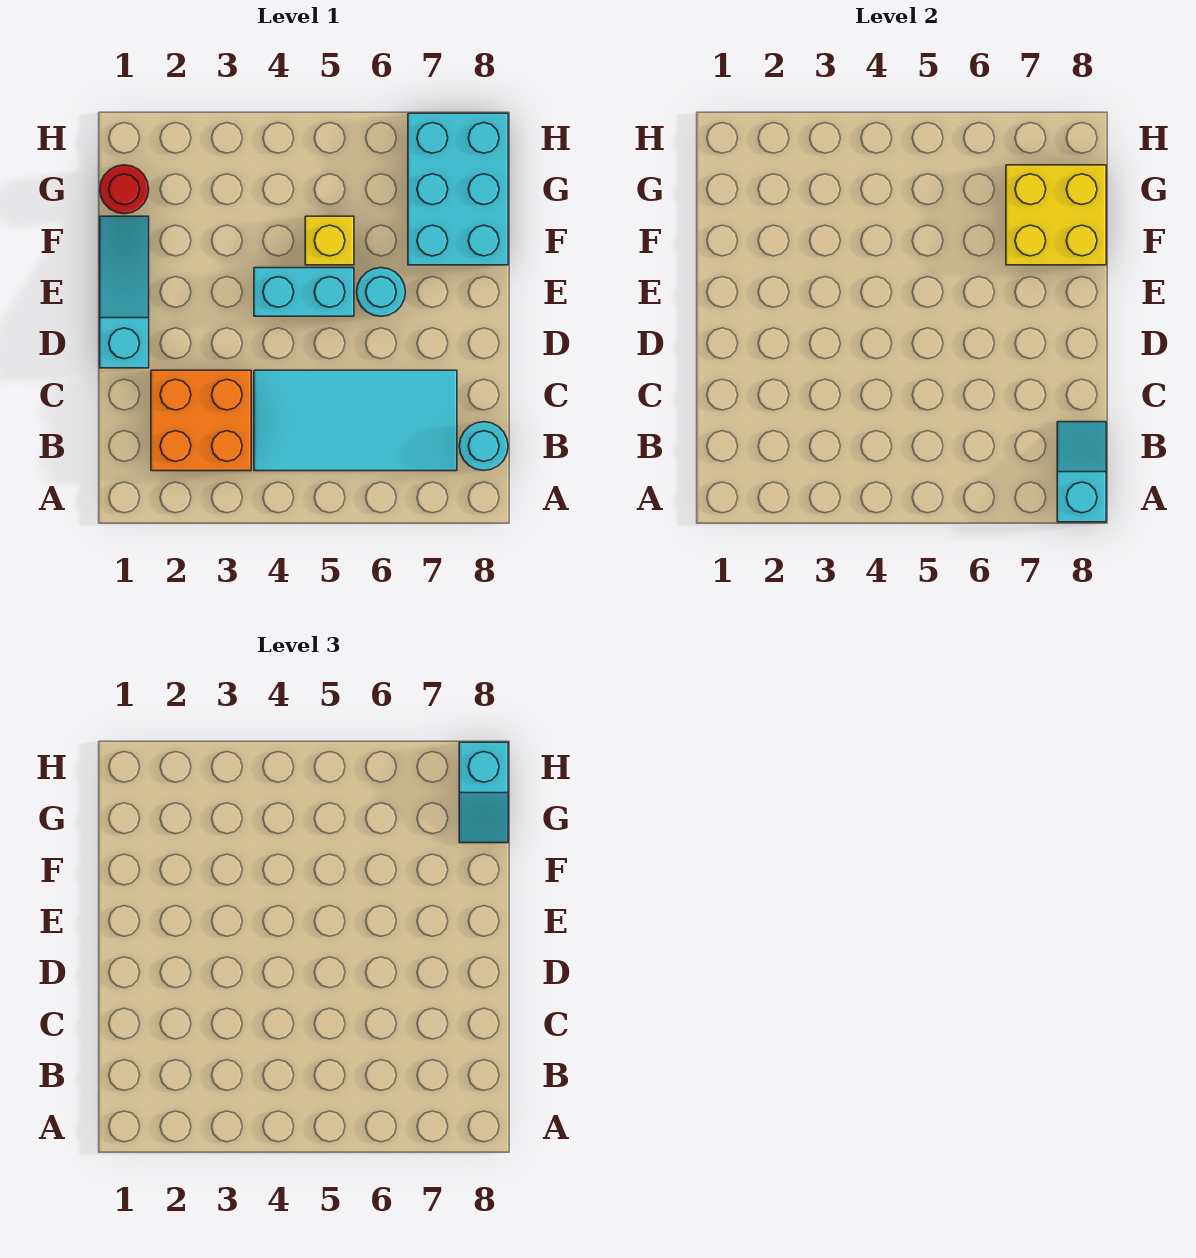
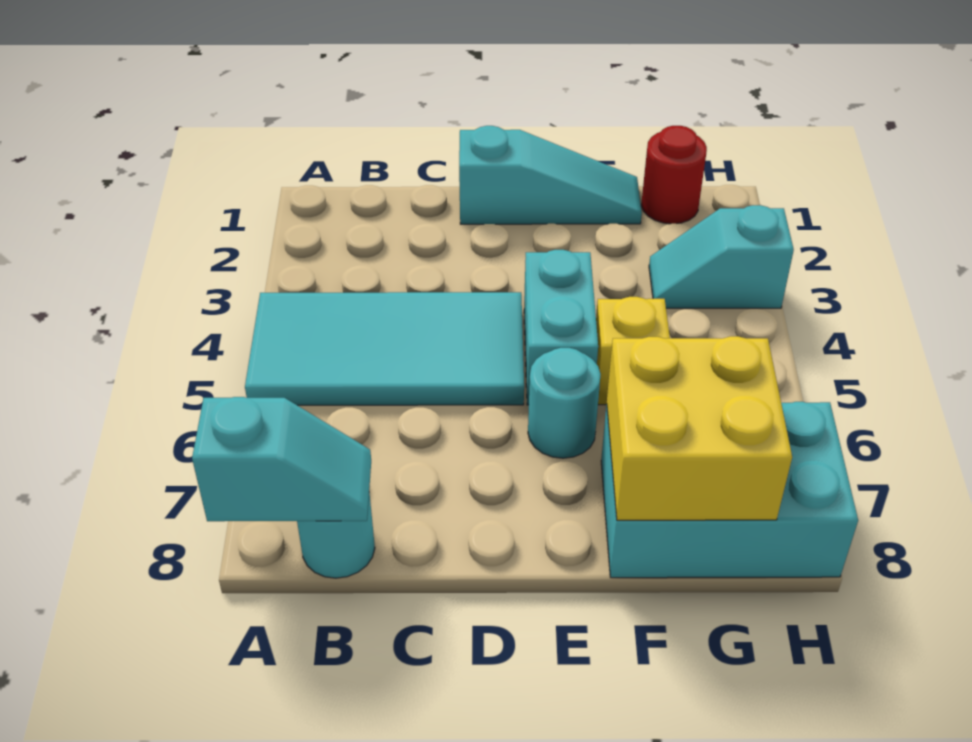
orange brick B2:C3 level 1 -> none
cyan tile B4:C7 level 1 -> cyan tile A4:D5 level 1
cyan slope G8:H8 level 3 top H -> cyan slope G3:H3 level 1 top H

